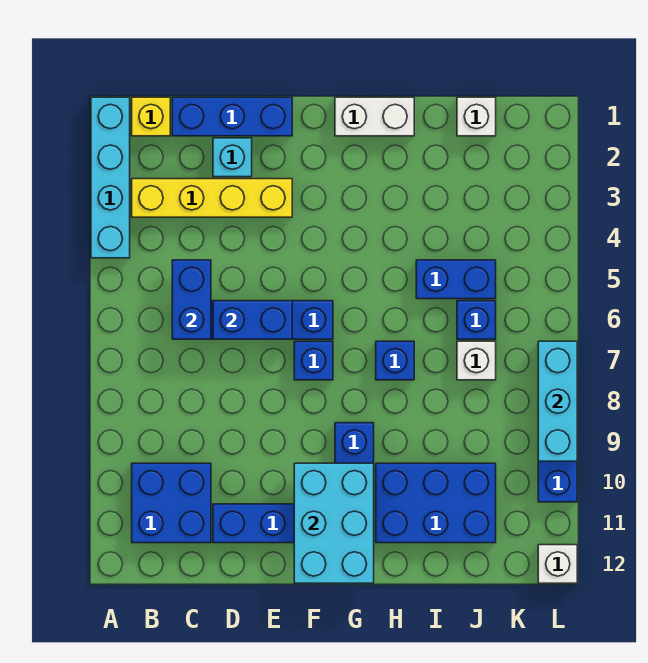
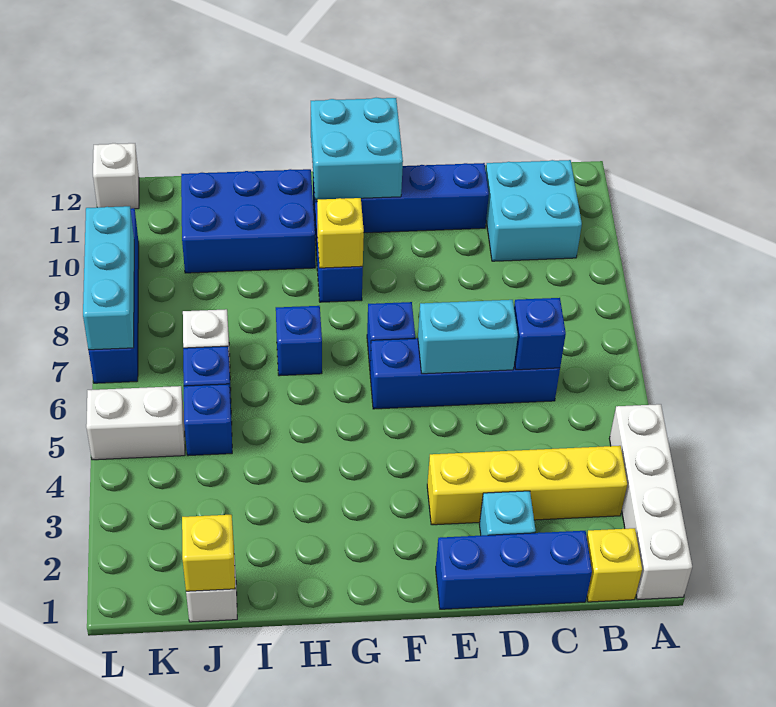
cyan brick A1:A4 level 1 -> white brick A1:A4 level 1
blue brick B10:C11 level 1 -> cyan brick B10:C11 level 1
blue brick C5:C6 level 2 -> blue brick C6 level 2
blue brick D6:E6 level 2 -> cyan brick D6:E6 level 2
cyan brick F10:G12 level 2 -> cyan brick F11:G12 level 2
white brick G1:H1 level 1 -> white brick K5:L5 level 1
none -> yellow brick G9 level 2
blue brick I5:J5 level 1 -> blue brick J5 level 1
none -> yellow brick J1 level 2

